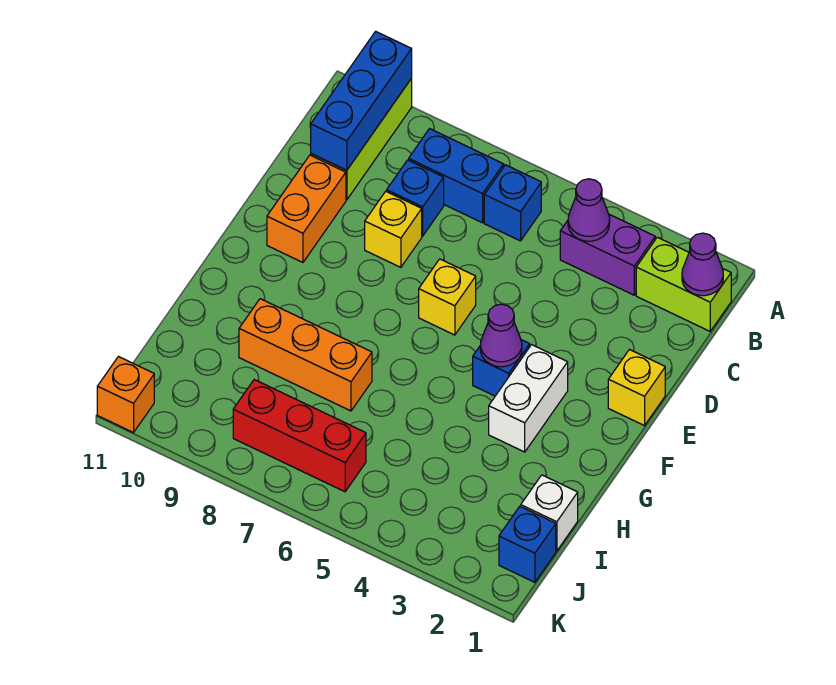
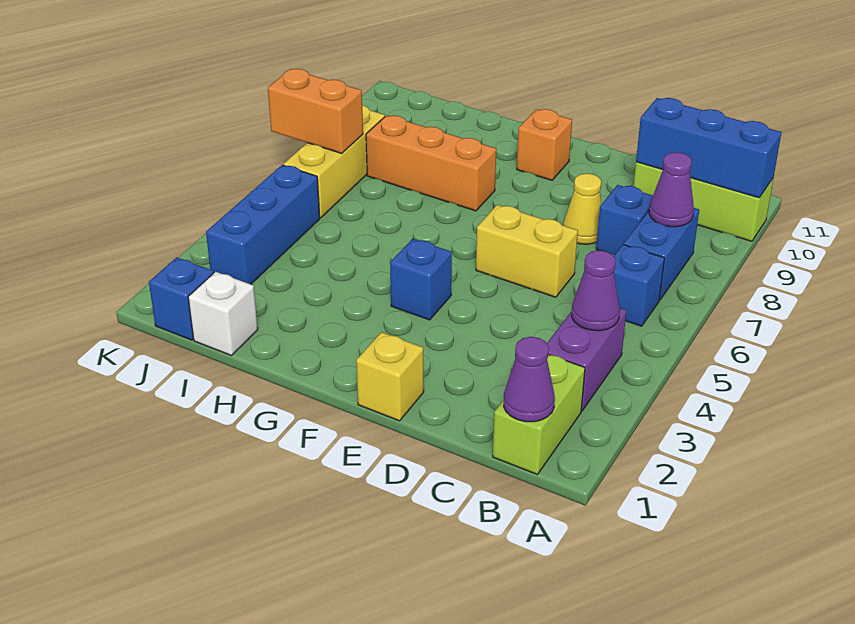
yellow brick D8 level 1 -> yellow cone D8 level 1
orange brick D10:E10 level 1 -> orange brick J7:K7 level 2
yellow brick E6 level 1 -> yellow brick D6:E6 level 1
white brick F3:G3 level 1 -> none
purple cone F4 level 2 -> purple cone B8 level 2
orange brick H7:H9 level 1 -> orange brick G8:I8 level 1
none -> blue brick J3:J5 level 1
red brick J6:J8 level 1 -> yellow brick J6:J8 level 1
orange brick K11 level 1 -> orange brick F10 level 1

